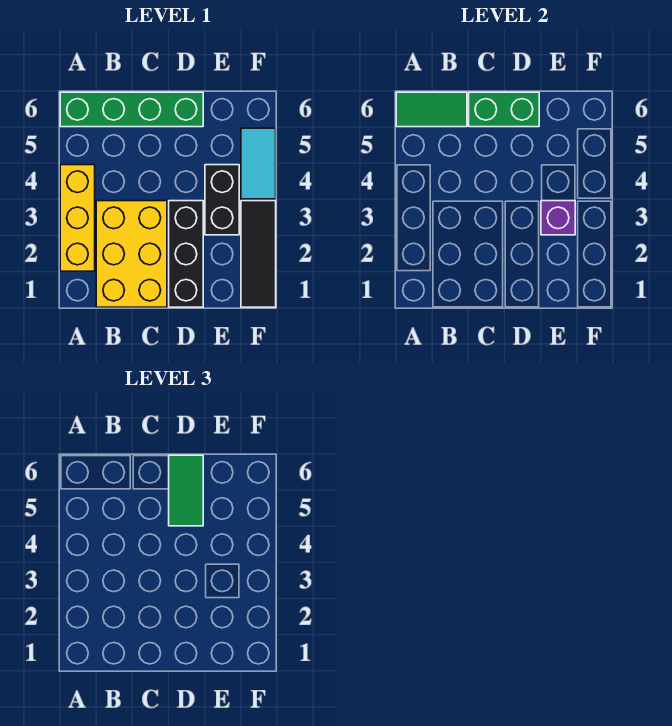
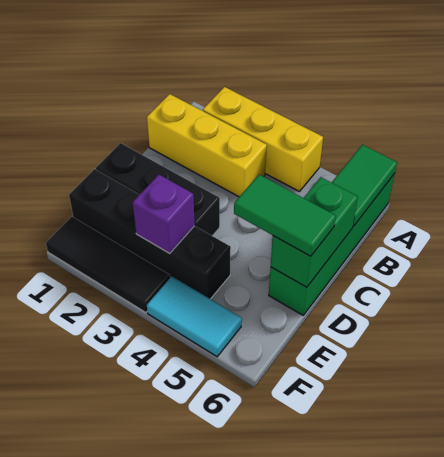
yellow brick B1:C3 level 1 -> yellow brick B1:B3 level 1
black brick E3:E4 level 1 -> black brick E1:E4 level 1

